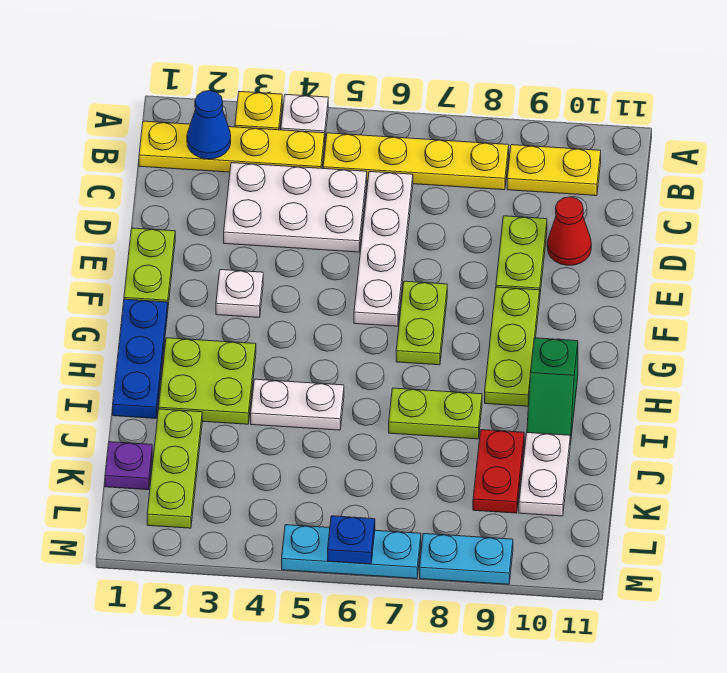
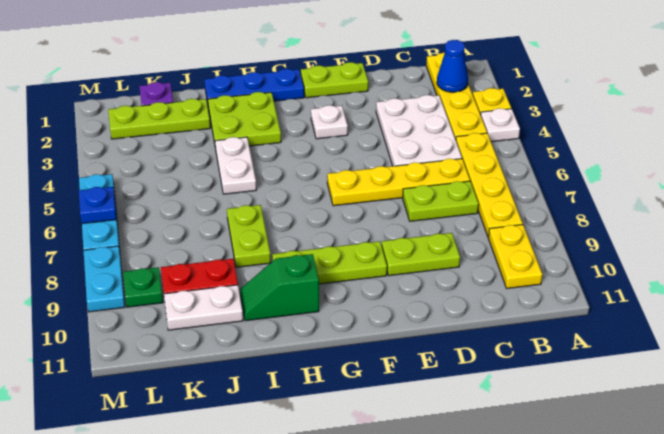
white plate C6:F6 level 1 -> yellow plate C6:F6 level 1
red cone D10 level 1 -> none
lime plate F7:G7 level 1 -> lime plate C7:D7 level 1
none -> green plate L9 level 1

